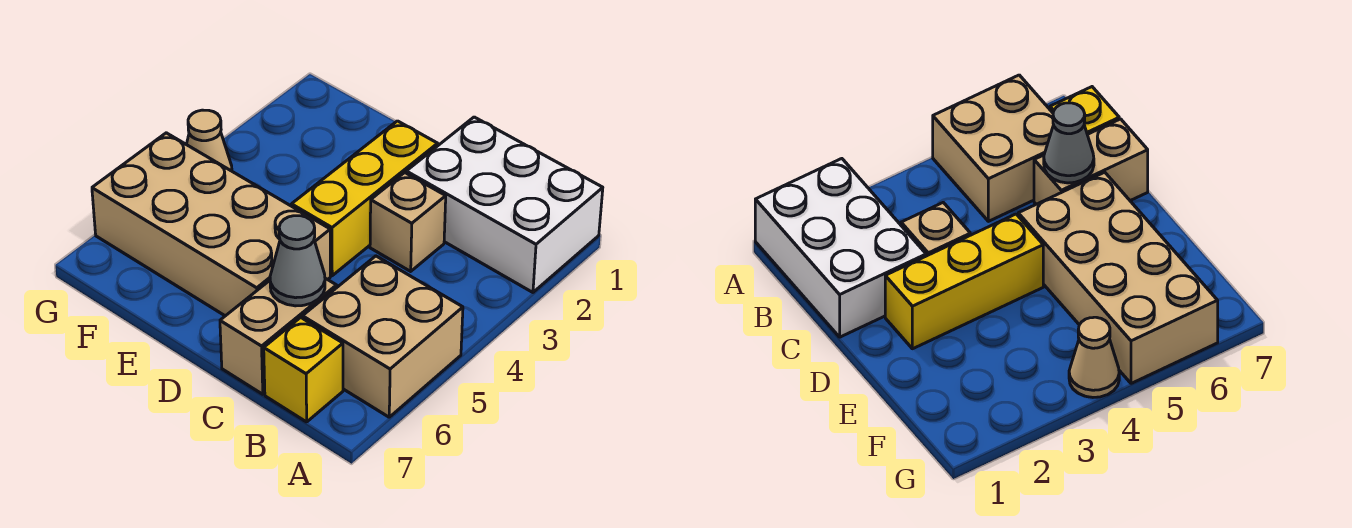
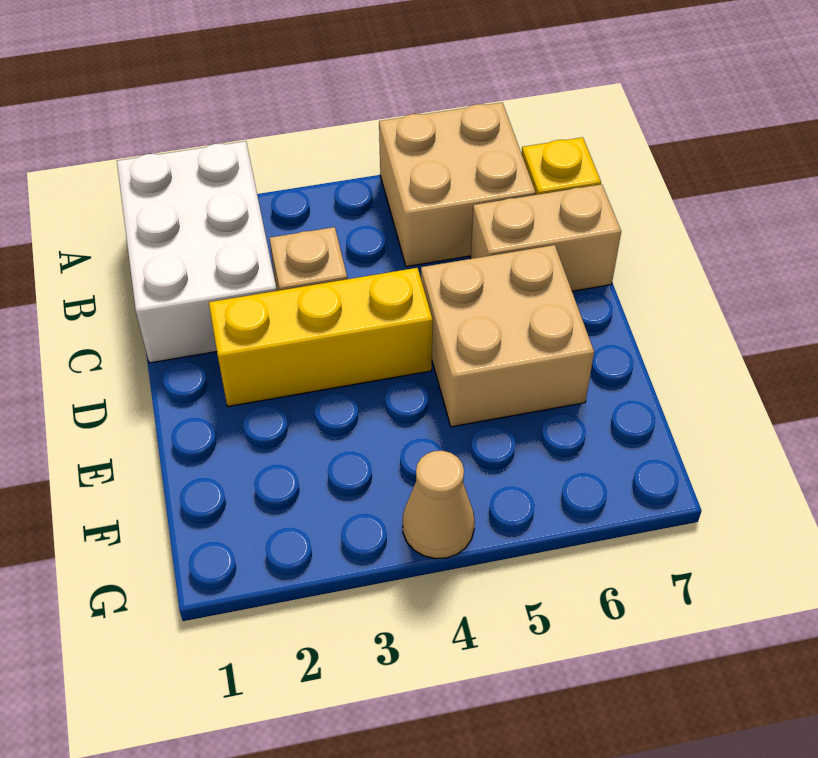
grey cone C6 level 2 -> none
tan brick D5:G6 level 1 -> tan brick D5:E6 level 1

